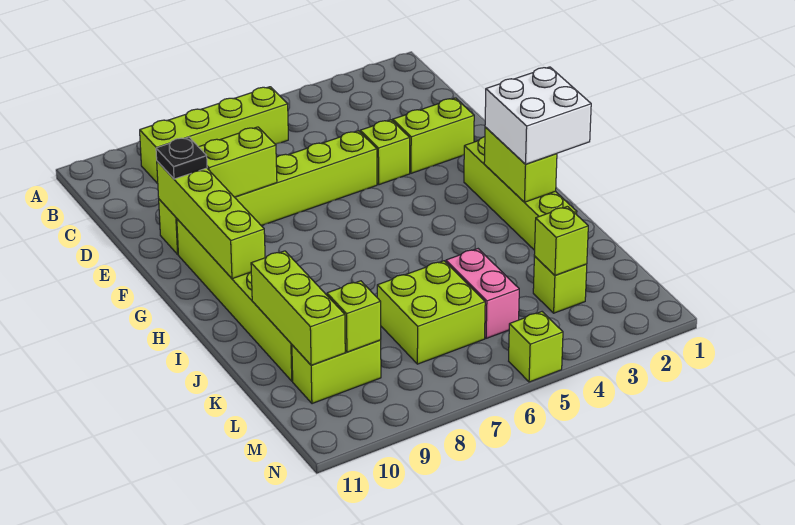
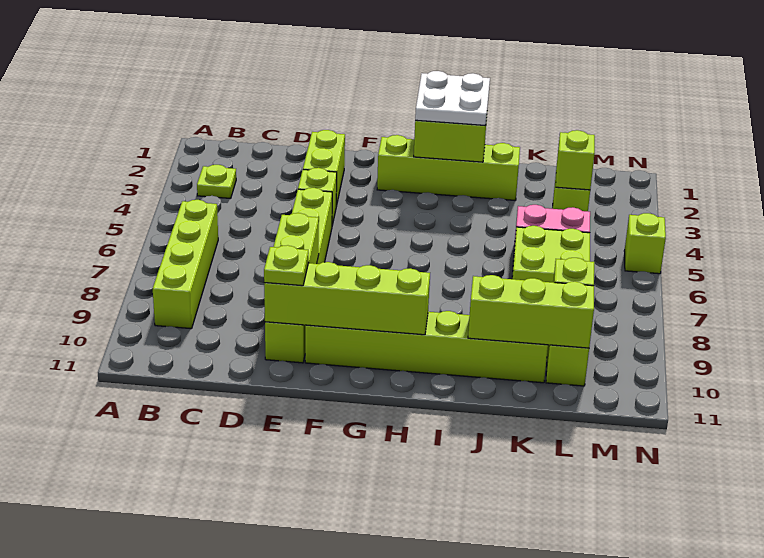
none -> lime plate B3 level 1
black plate E10 level 3 -> lime plate E10 level 3
white brick H1:I2 level 3 -> white plate H1:I2 level 3

